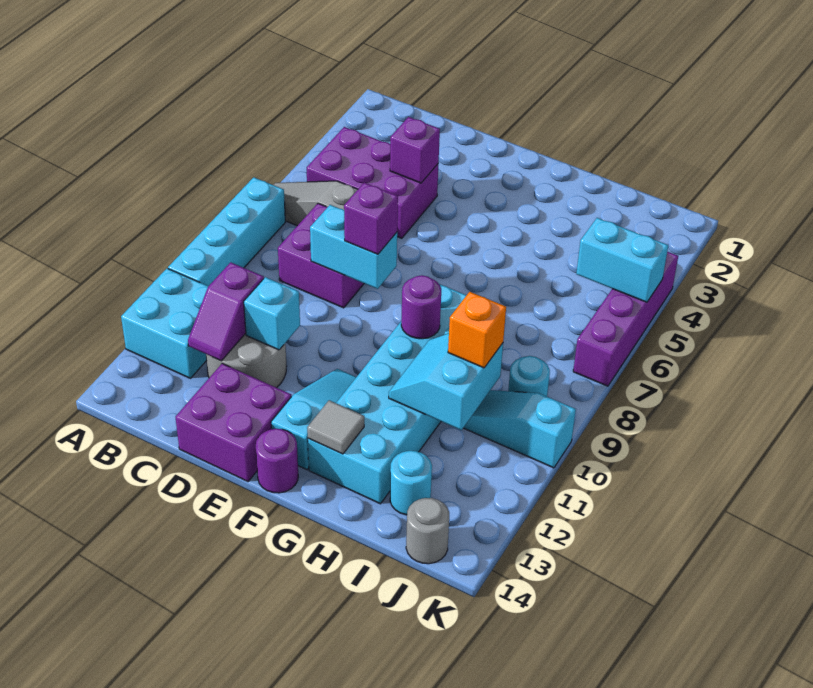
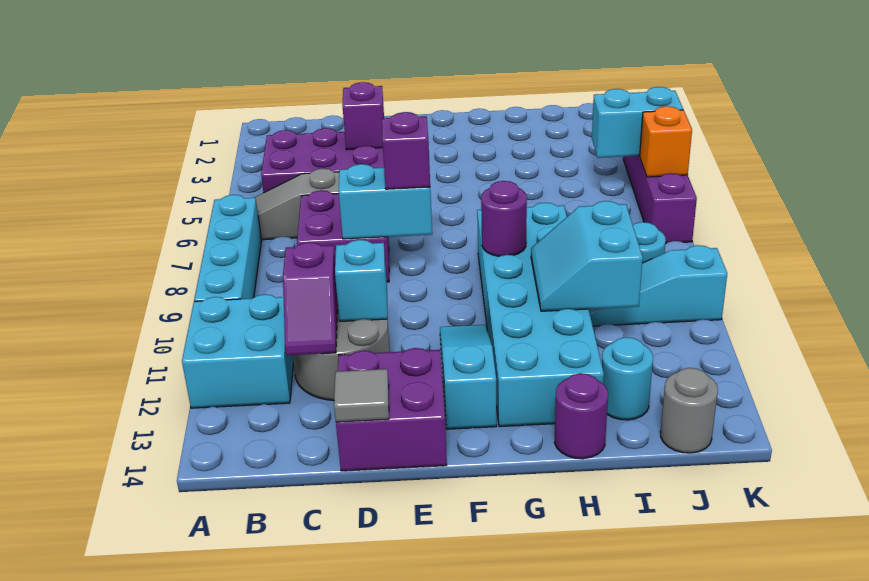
purple round brick F14 level 1 -> purple round brick H14 level 1
grey tile G13 level 2 -> grey tile D14 level 2
orange brick I10 level 3 -> orange brick K6 level 2

